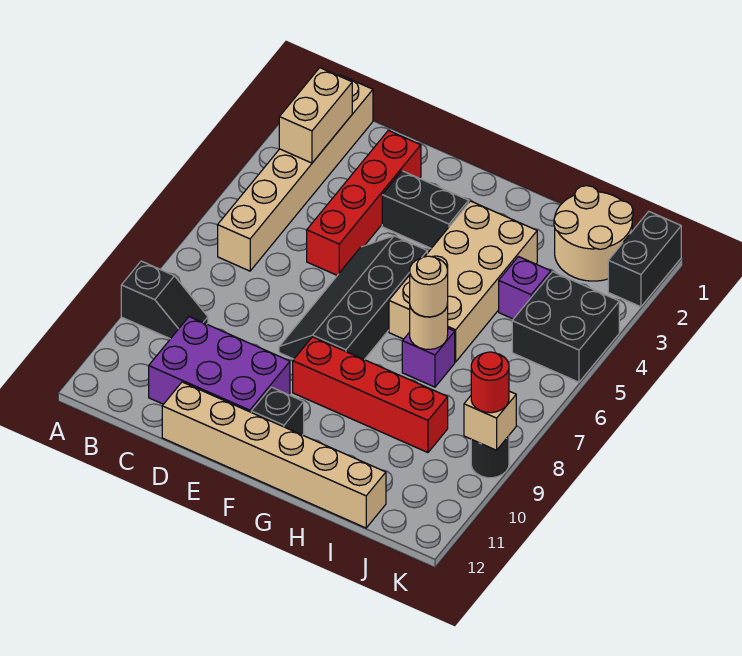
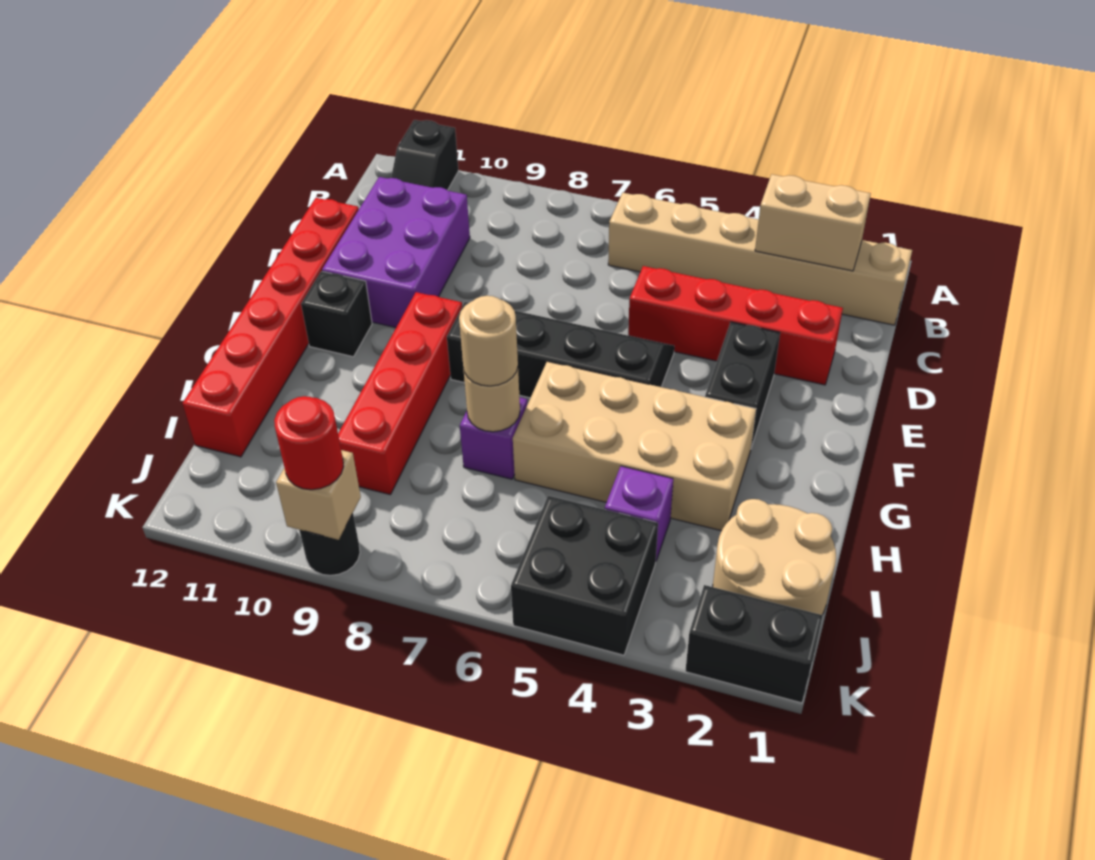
black slope A9:B9 level 1 top A -> black slope A11:B11 level 1 top A
tan brick D12:I12 level 1 -> red brick D12:I12 level 1

